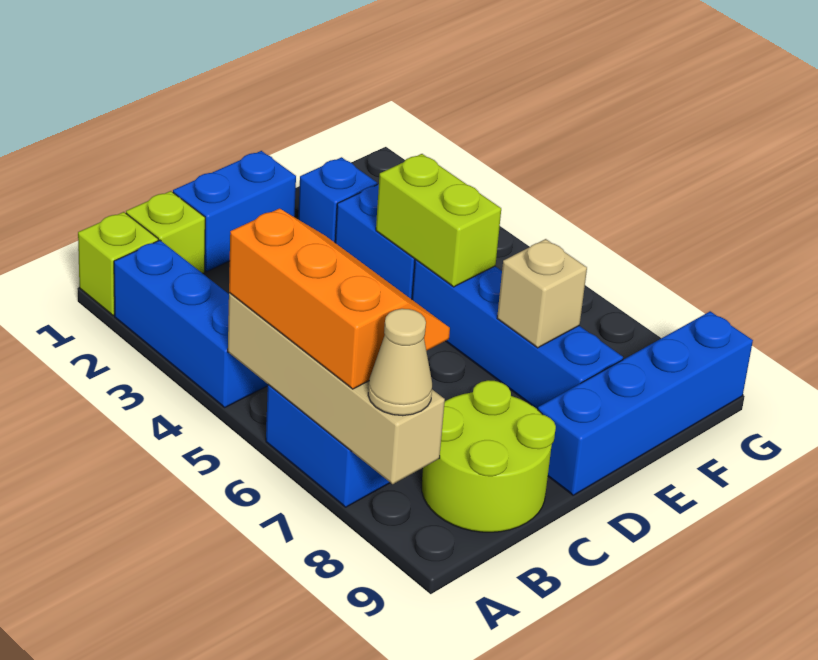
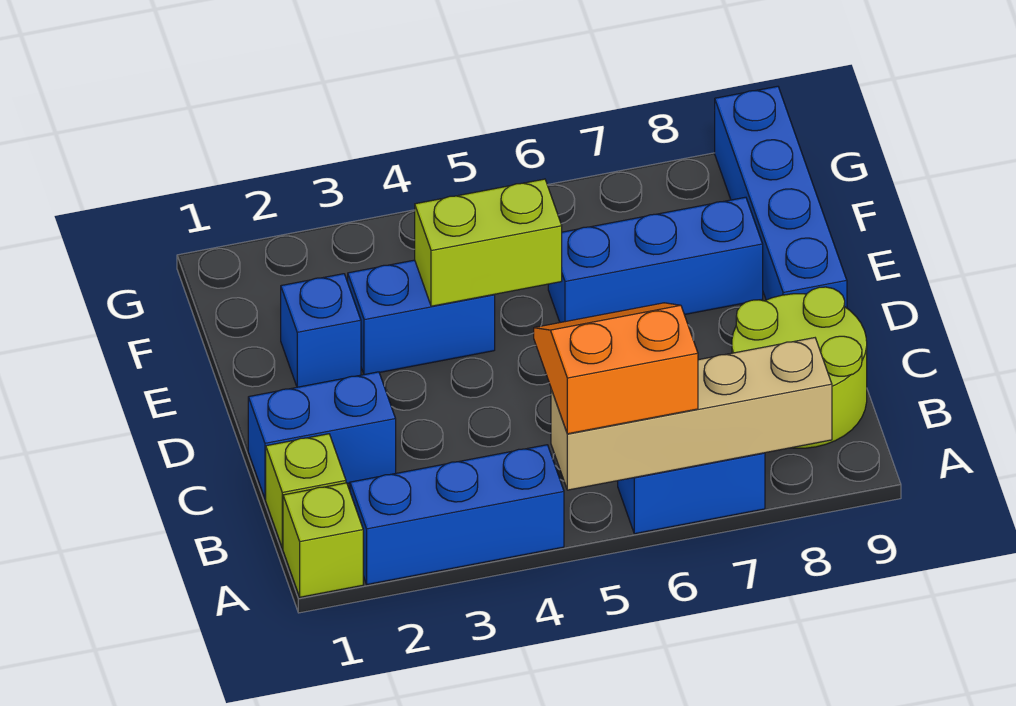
orange slope A5:B7 level 3 top A -> orange slope A5:B6 level 3 top A
tan cone A8 level 3 -> none
blue brick C1:D1 level 1 -> blue brick C1:C2 level 1
blue brick E5:E8 level 1 -> blue brick E6:E8 level 1
tan brick E7 level 2 -> none

